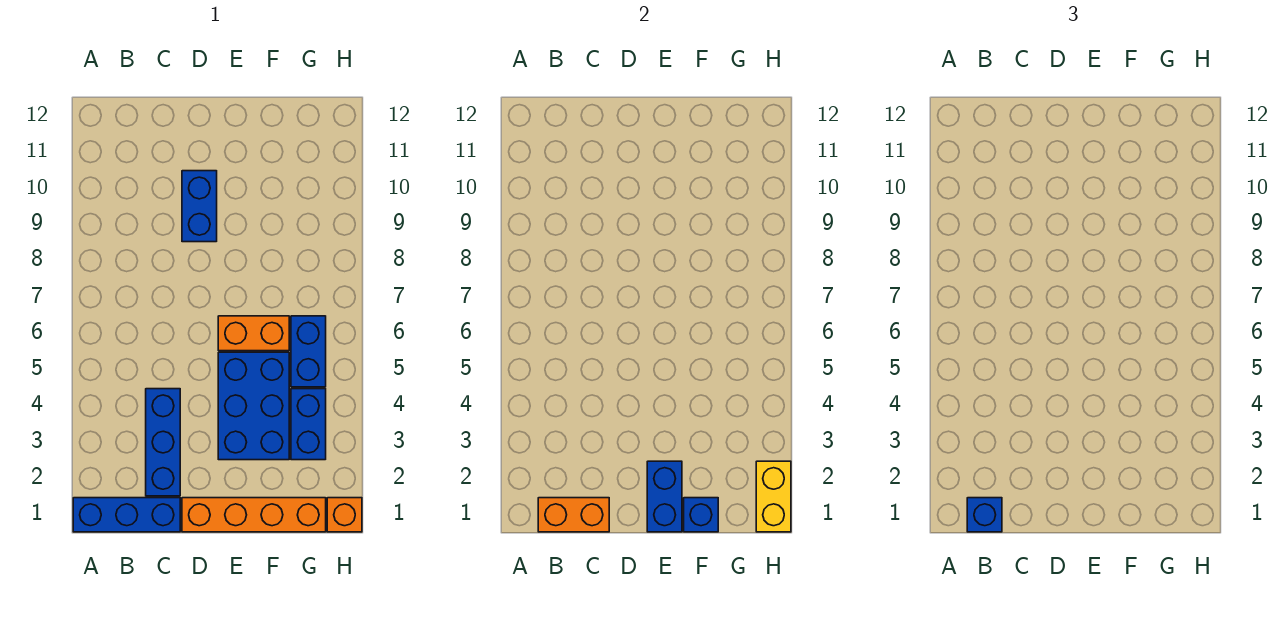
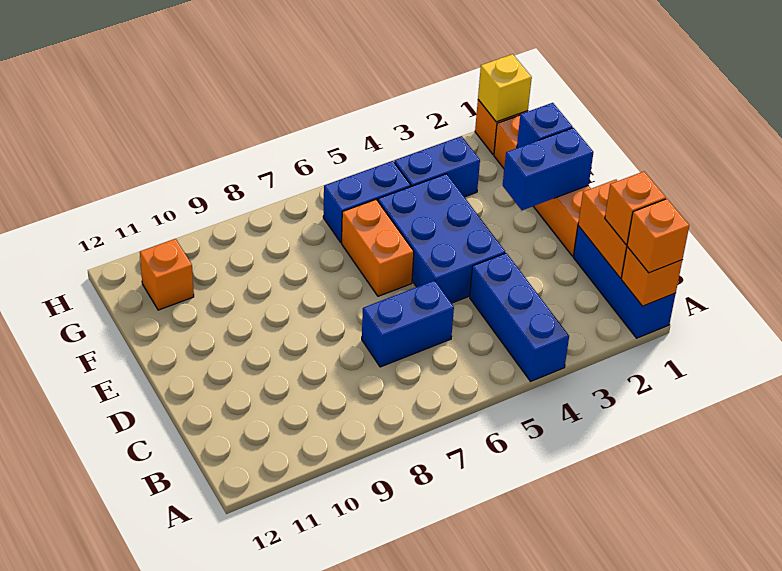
none -> orange brick A1 level 2
none -> orange brick A1 level 3
blue brick B1 level 3 -> orange brick B1 level 3
blue brick C2:C4 level 1 -> blue brick A4:C4 level 1
blue brick D9:D10 level 1 -> blue brick C6:C7 level 1
blue brick E3:F5 level 1 -> blue brick D4:F5 level 1
none -> orange brick G11 level 1
yellow brick H1:H2 level 2 -> yellow brick H1 level 2

